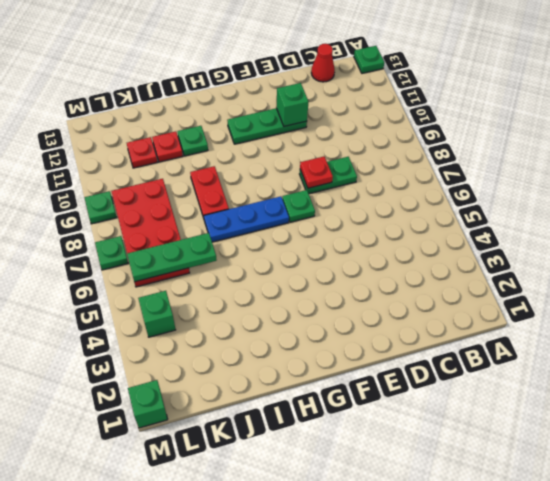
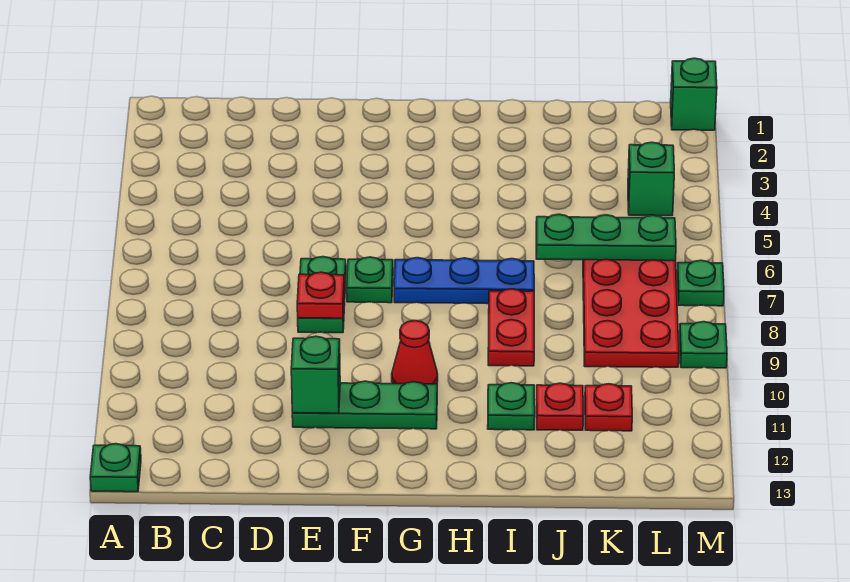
red cone C13 level 1 -> red cone G10 level 1
green plate D8:E8 level 1 -> green plate E7:E8 level 1

